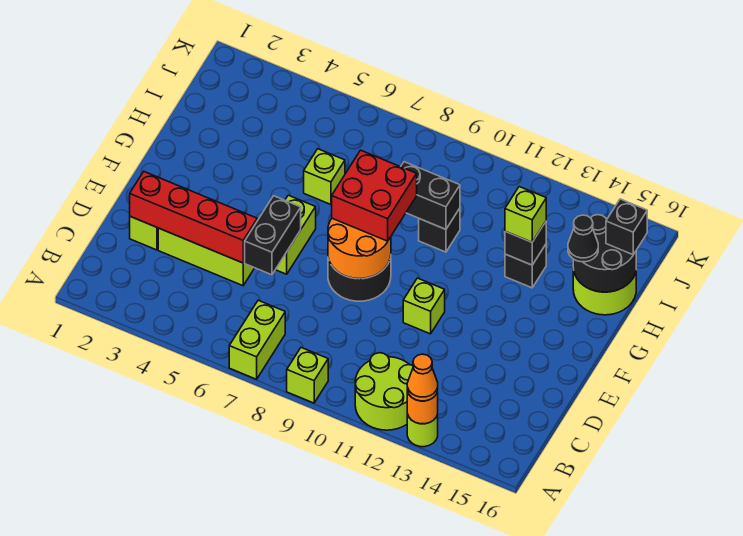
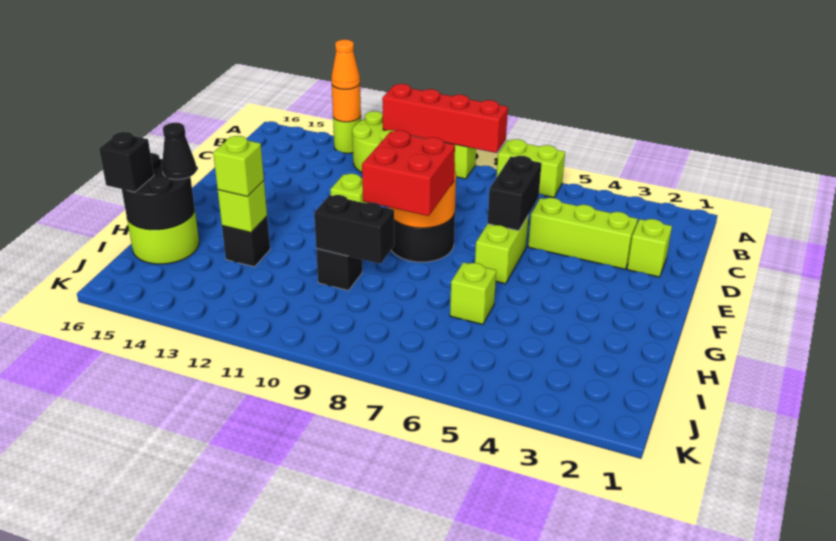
lime brick A7:B7 level 1 -> lime brick A6:A7 level 1
red brick D2:D5 level 2 -> red brick A8:A11 level 2
black brick H13 level 2 -> lime brick H13 level 2

